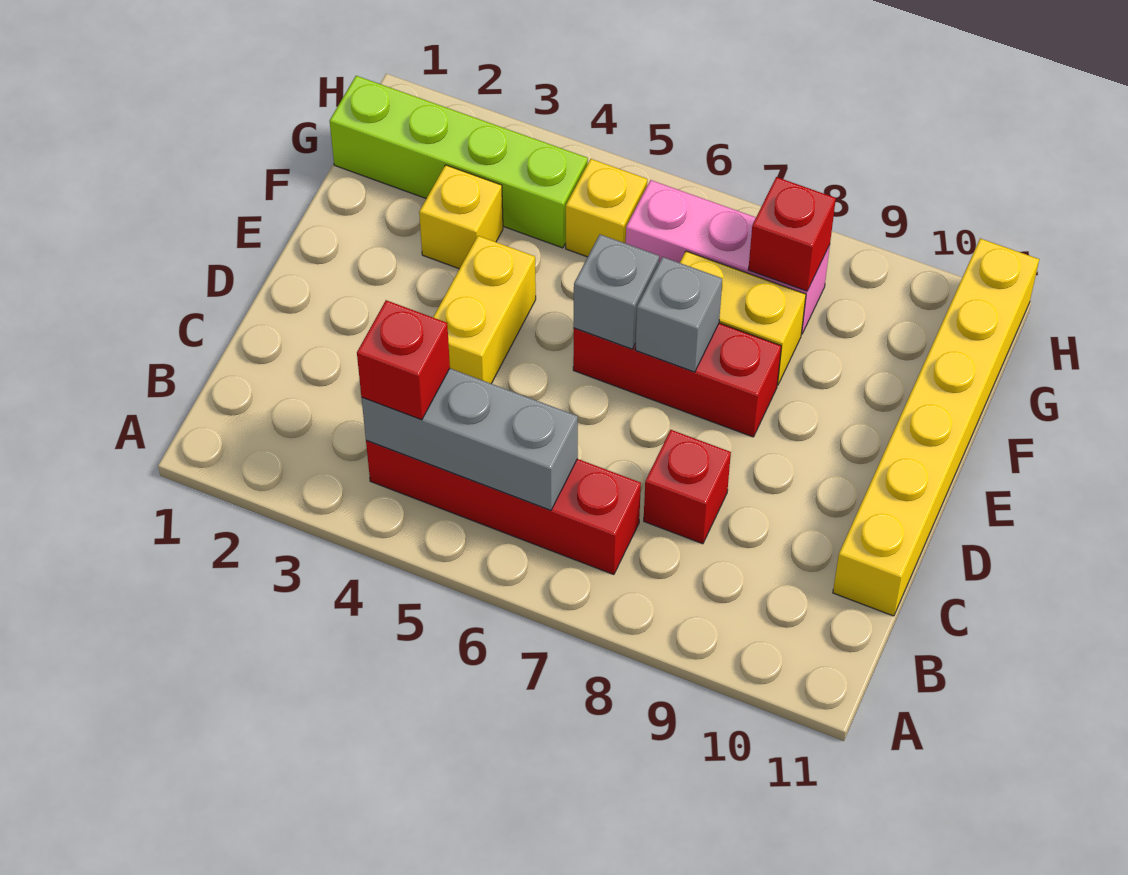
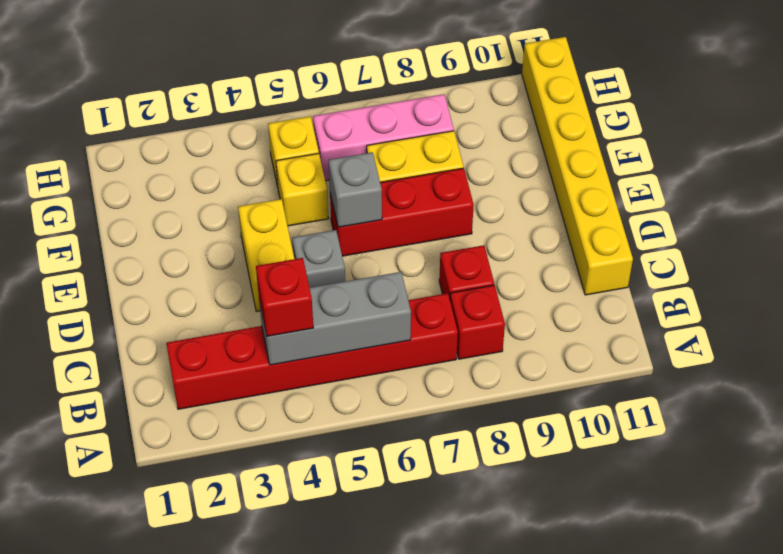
red brick B4:B7 level 1 -> red brick B2:B7 level 1
grey brick E7 level 2 -> grey brick D5 level 1
yellow brick F3 level 1 -> yellow brick F5 level 1
lime brick G1:G4 level 1 -> none
red brick G8 level 2 -> red brick B8 level 1

